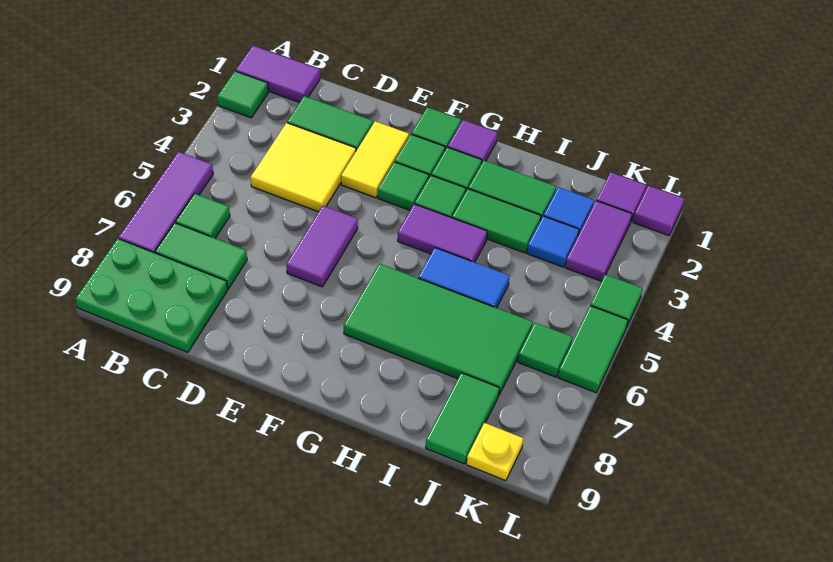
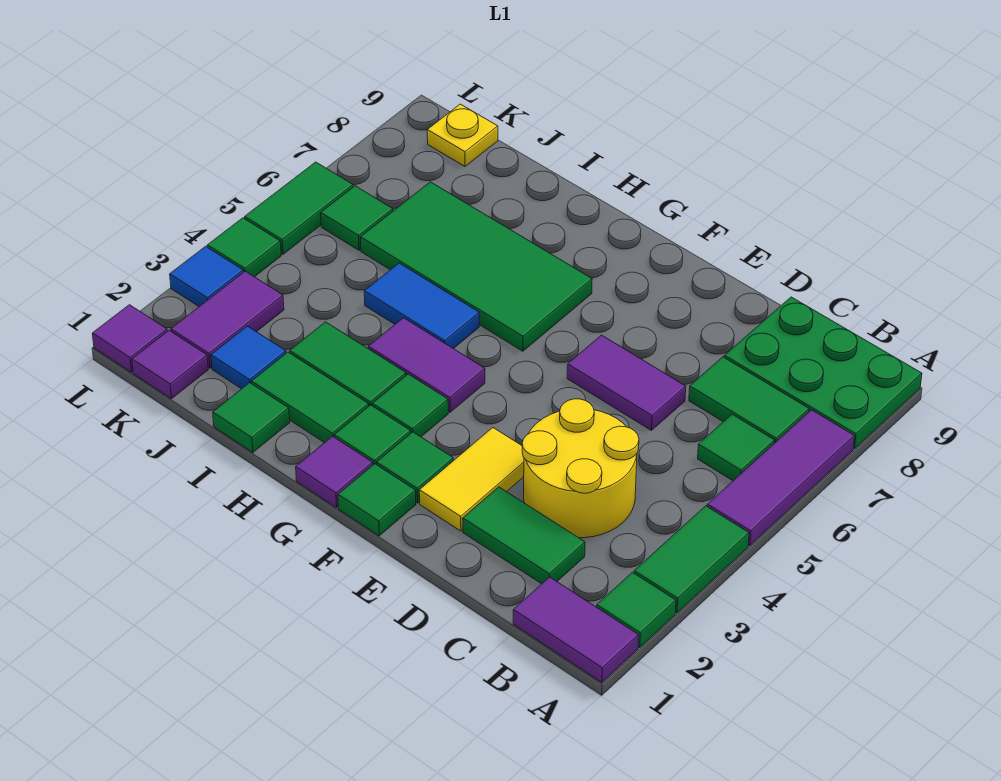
yellow tile C3:D4 level 1 -> yellow round brick C3:D4 level 1
purple tile E5:E6 level 1 -> purple tile D6:E6 level 1
green tile F3 level 1 -> green tile I1 level 1
blue tile J3 level 1 -> blue tile L3 level 1
green tile J8:J9 level 1 -> green tile A3:A4 level 1

